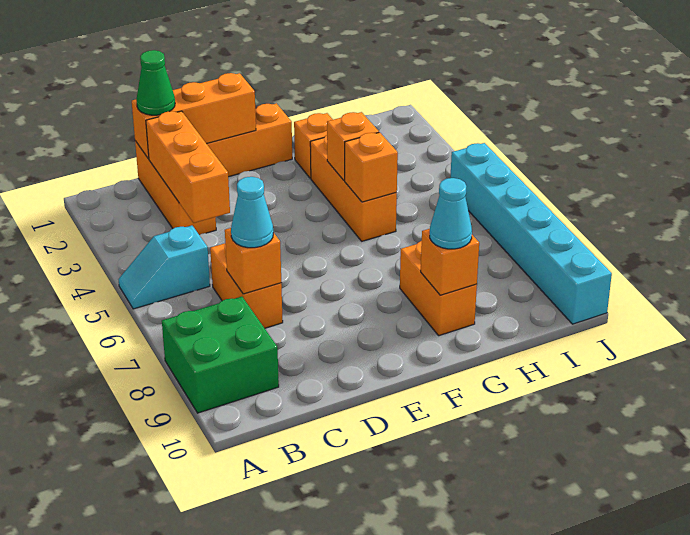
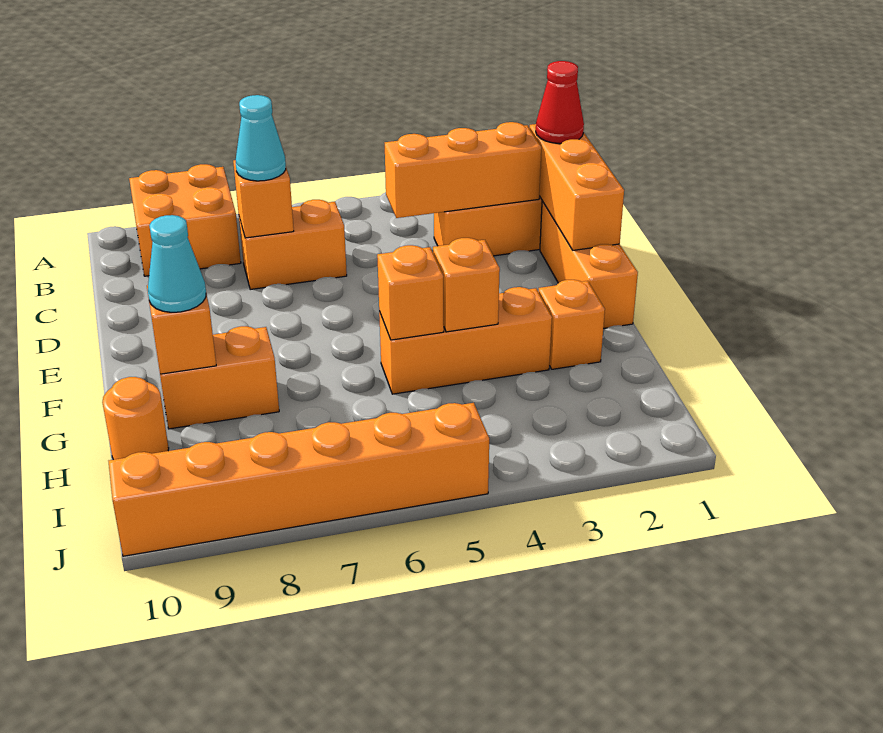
cyan slope A5:B5 level 1 top B -> none
green brick A8:B9 level 1 -> orange brick A8:B9 level 1
green cone C1 level 3 -> red cone C1 level 3
none -> orange round brick H10 level 1
cyan brick J5:J10 level 1 -> orange brick J5:J10 level 1

